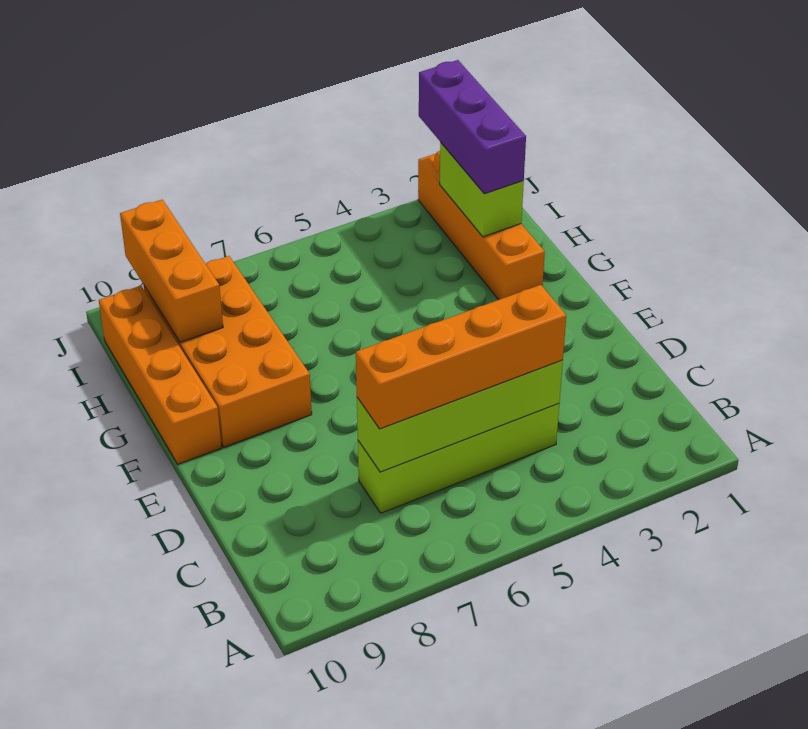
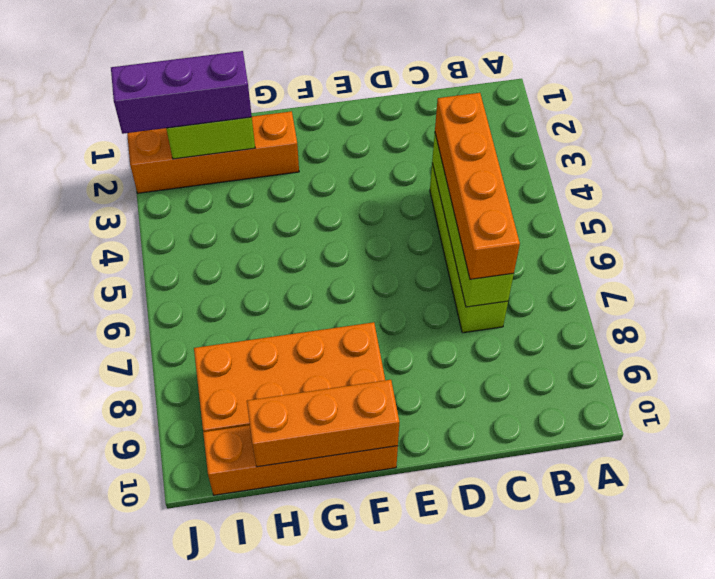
orange brick H9:J9 level 2 -> orange brick F10:H10 level 2

